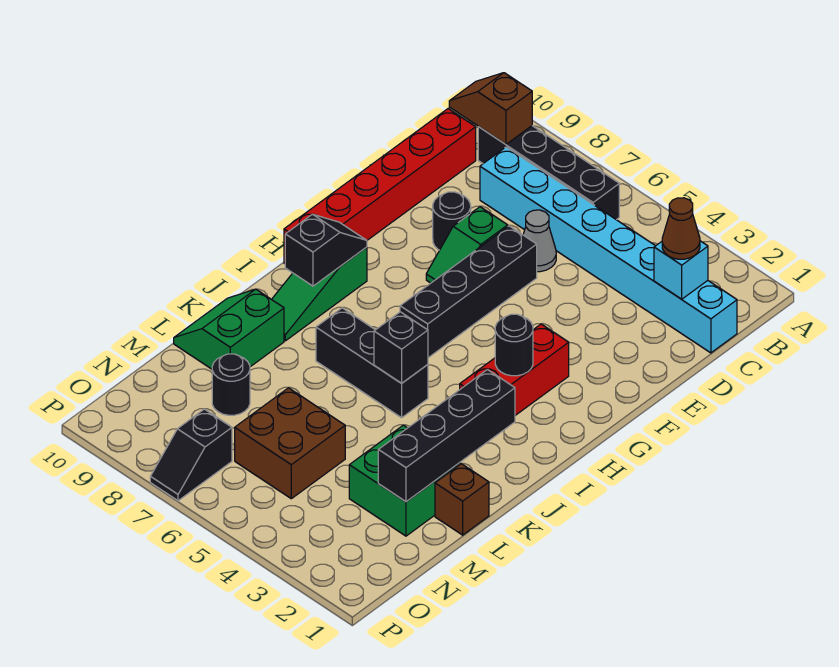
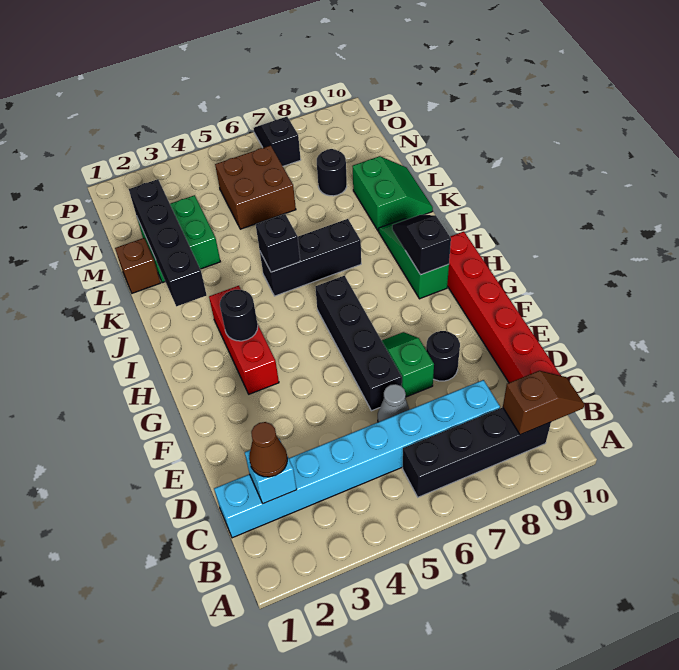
black slope H9:I9 level 2 top I -> black slope H9:I9 level 2 top H

